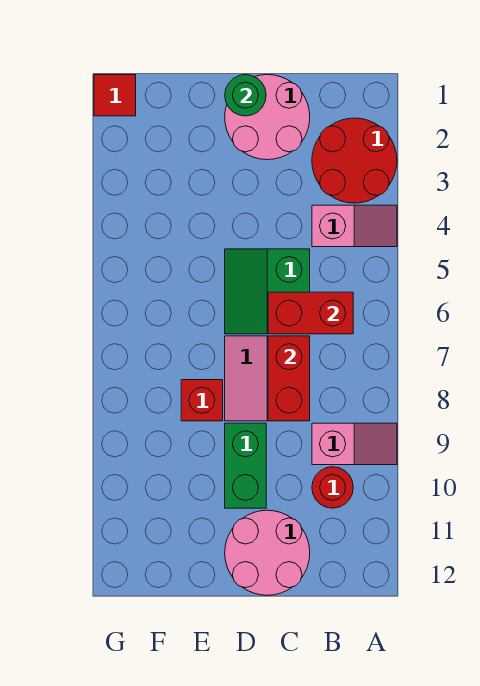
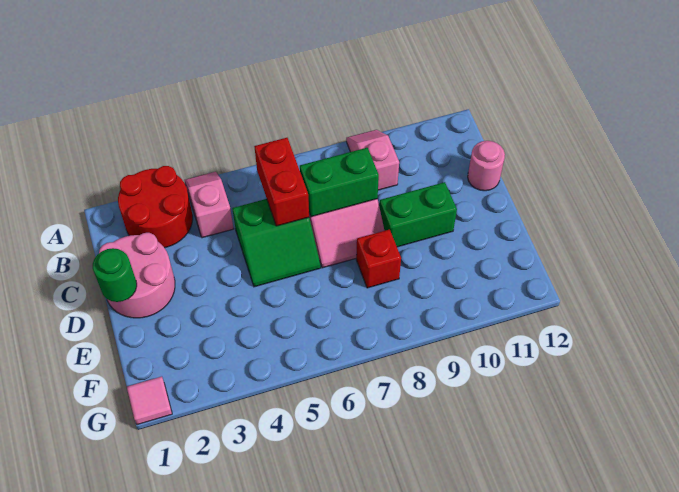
red round brick B10 level 1 -> none
red brick C7:C8 level 2 -> green brick C7:C8 level 2
pink round brick C11:D12 level 1 -> pink round brick C12 level 1
red tile G1 level 1 -> pink tile G1 level 1

